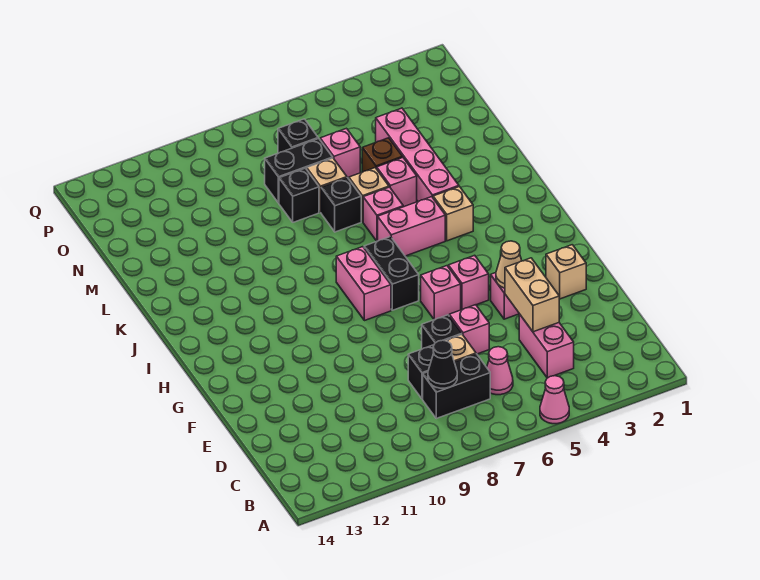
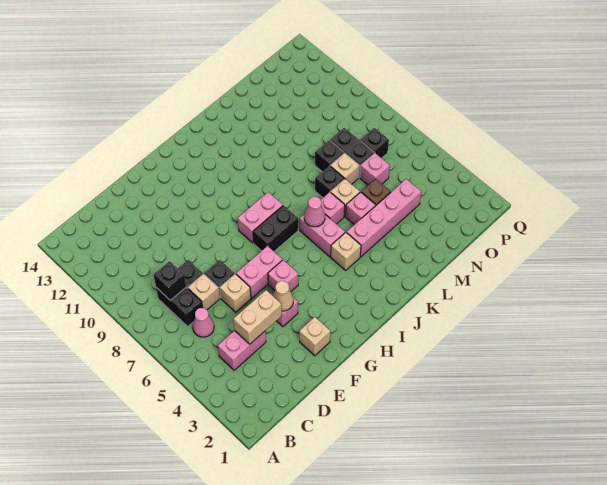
pink cone A5 level 1 -> pink cone J6 level 2
black cone C8 level 2 -> black brick C8 level 2
pink brick E6 level 1 -> tan brick E6 level 1
pink brick G6 level 1 -> pink brick F6:G6 level 1

